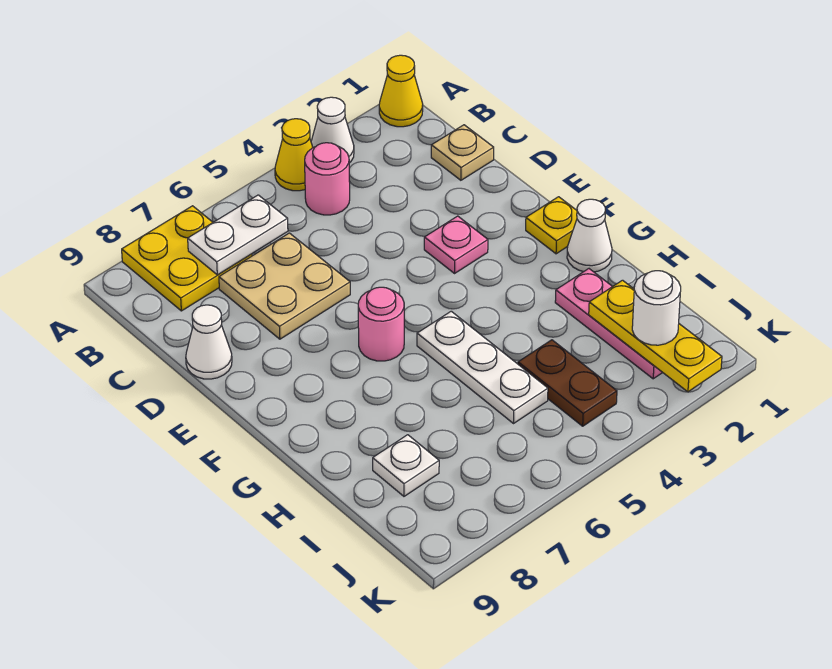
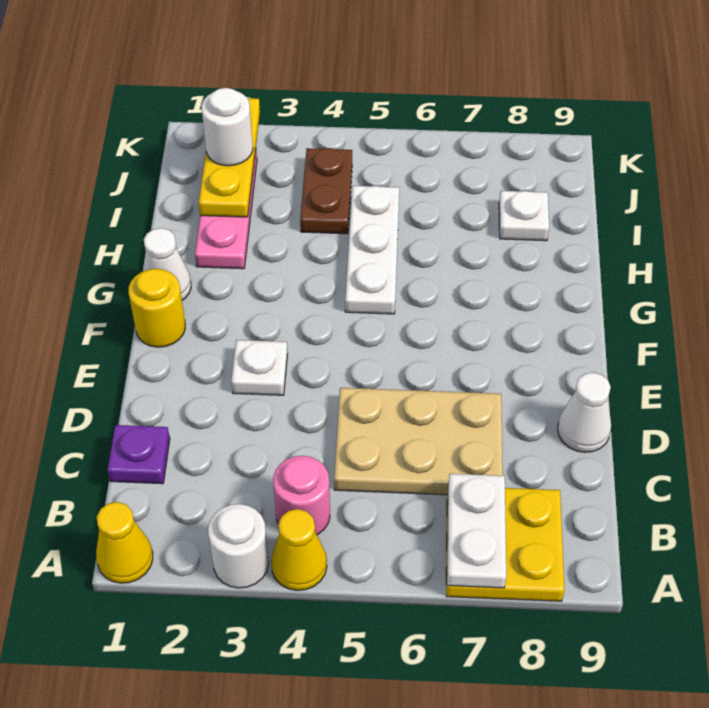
white cone A3 level 1 -> white round brick A3 level 1
white plate B6:B7 level 2 -> white plate A7:B7 level 2
tan plate C1 level 1 -> purple plate C1 level 1
tan plate C6:D7 level 1 -> tan plate C5:D7 level 1
pink plate E3 level 1 -> white plate E3 level 1
yellow plate F1 level 1 -> yellow round brick F1 level 1
pink round brick F6 level 1 -> none

